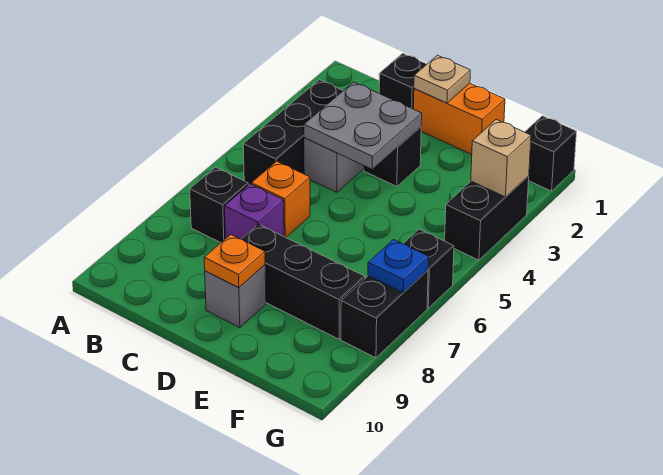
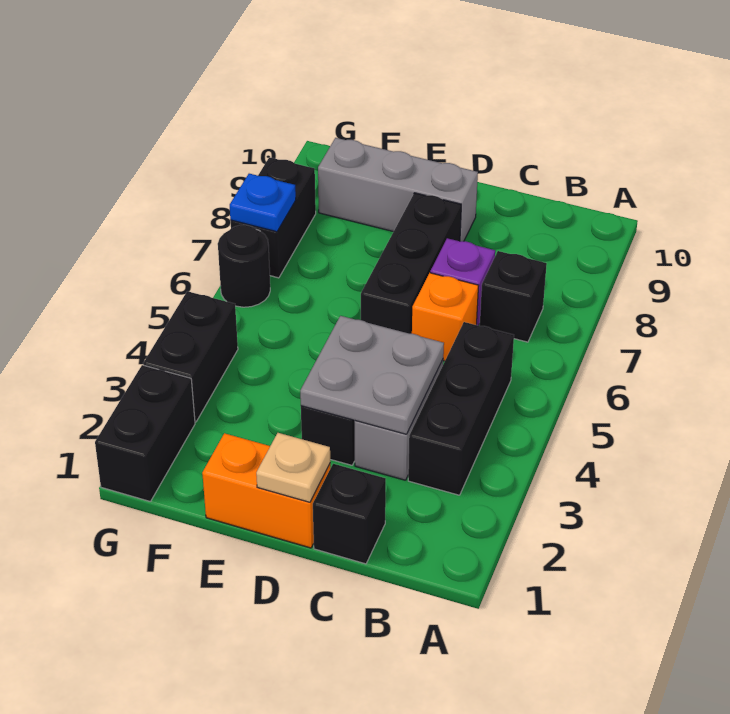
black brick D8:F8 level 1 -> black brick D6:D8 level 1
grey brick D9 level 1 -> grey brick D9:F9 level 1
orange plate D9 level 2 -> none
black brick G1 level 1 -> black brick G1:G2 level 1
tan brick G3 level 2 -> none
black brick G6 level 1 -> black round brick G6 level 1

